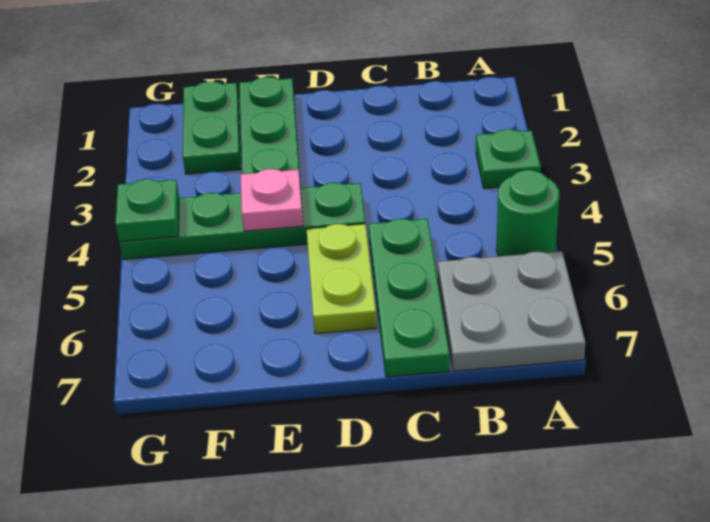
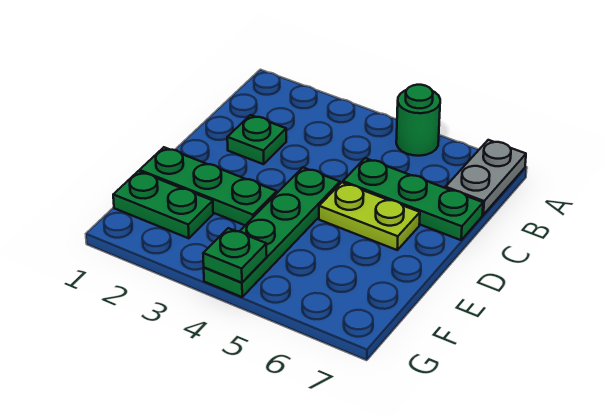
green plate A3 level 1 -> green plate C2 level 1
grey plate A6:B7 level 1 -> grey plate A7:B7 level 1
pink plate E4 level 2 -> none

